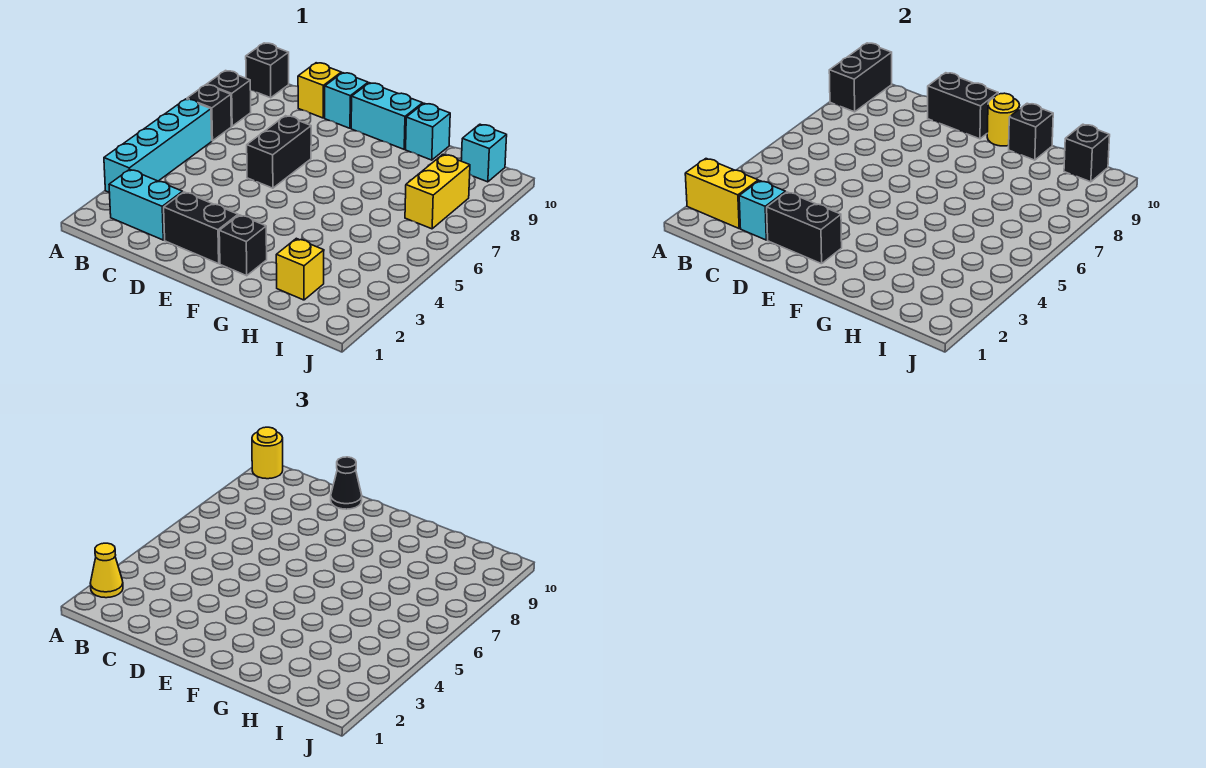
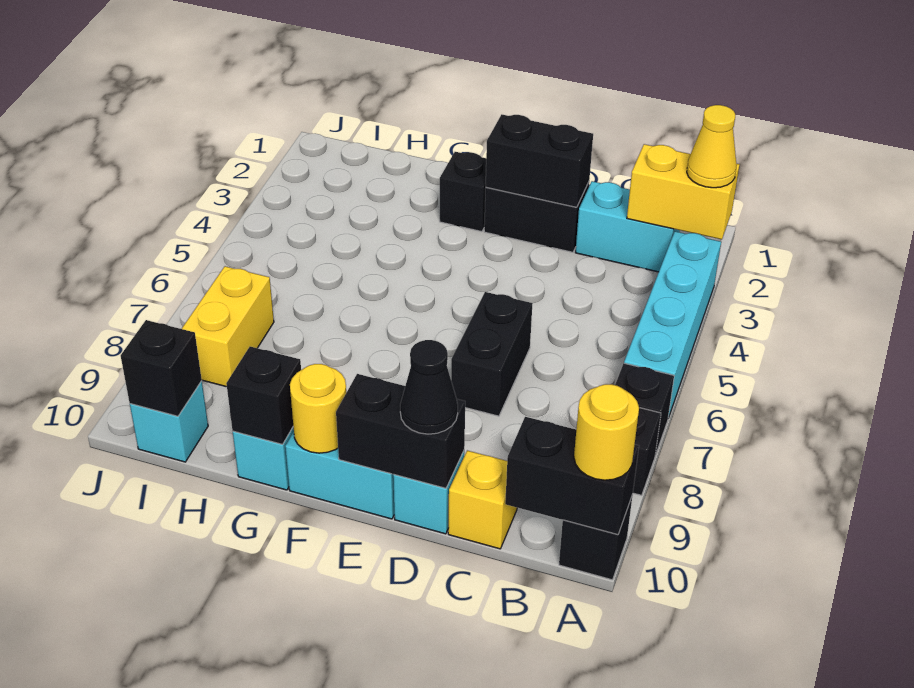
black brick A9:A10 level 2 -> black brick A10:B10 level 2
cyan brick C2 level 2 -> none
yellow brick H2 level 1 -> none

